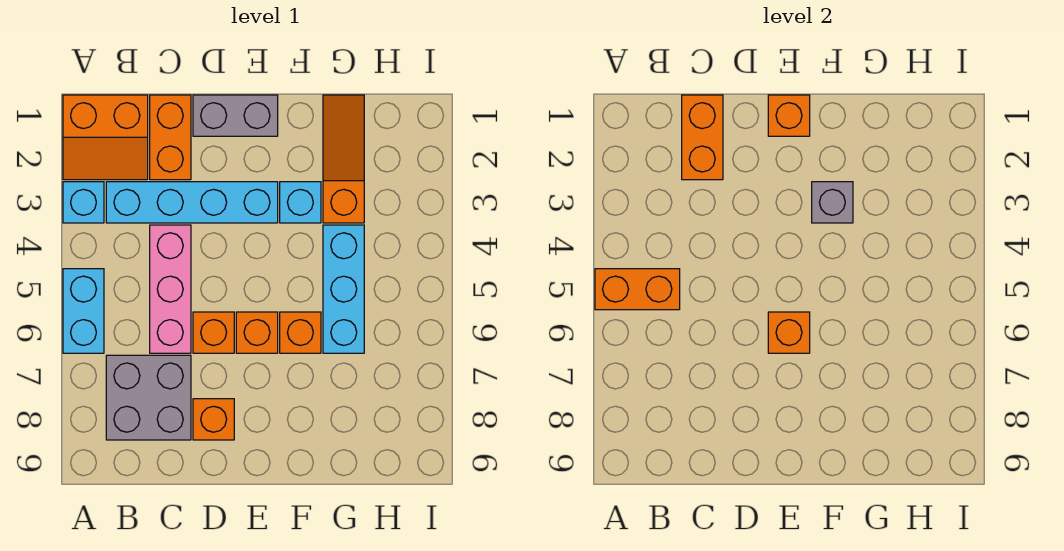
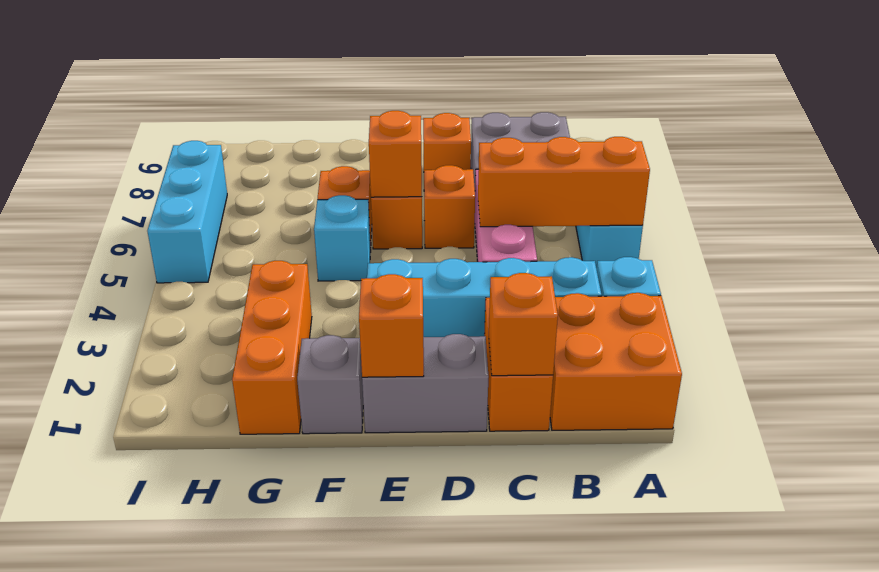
orange slope A1:B2 level 1 top 1 -> orange brick A1:B2 level 1
orange brick A5:B5 level 2 -> orange brick A5:C5 level 2
orange brick C1:C2 level 2 -> orange brick C1 level 2
cyan brick F3 level 1 -> cyan brick F5 level 1
grey brick F3 level 2 -> grey brick F1 level 1
orange slope G1:G3 level 1 top 3 -> orange brick G1:G3 level 1
cyan brick G4:G6 level 1 -> cyan brick I5:I7 level 1

